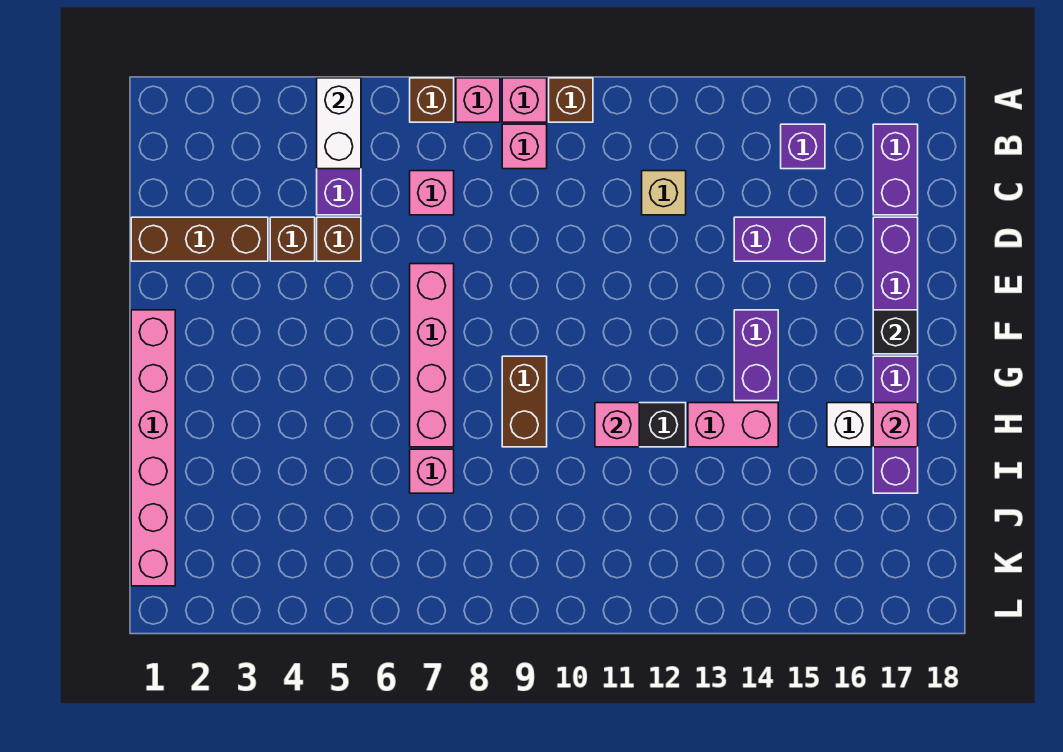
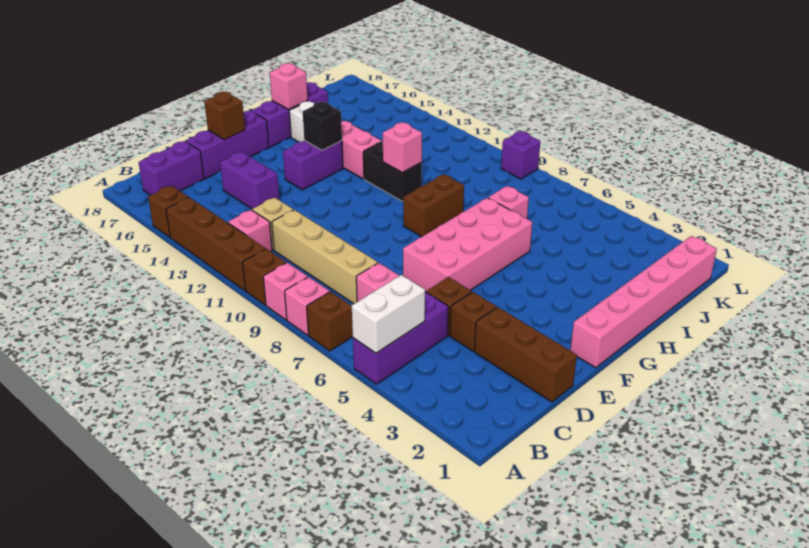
none -> brown brick A11:A14 level 1
none -> brown brick A15 level 1
pink brick B9 level 1 -> pink brick B12 level 1
purple brick B15 level 1 -> purple brick L9 level 1
none -> tan brick C8:C11 level 1
pink brick E7:H7 level 1 -> pink brick E6:H7 level 1
none -> brown brick E17 level 2
black brick F17 level 2 -> black brick G14 level 2

